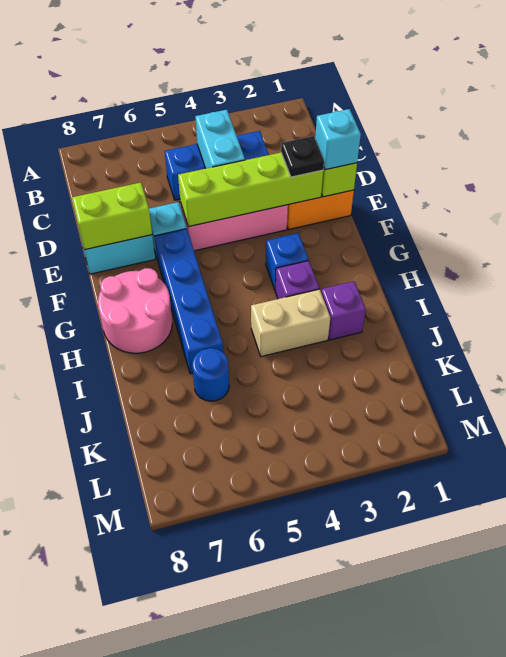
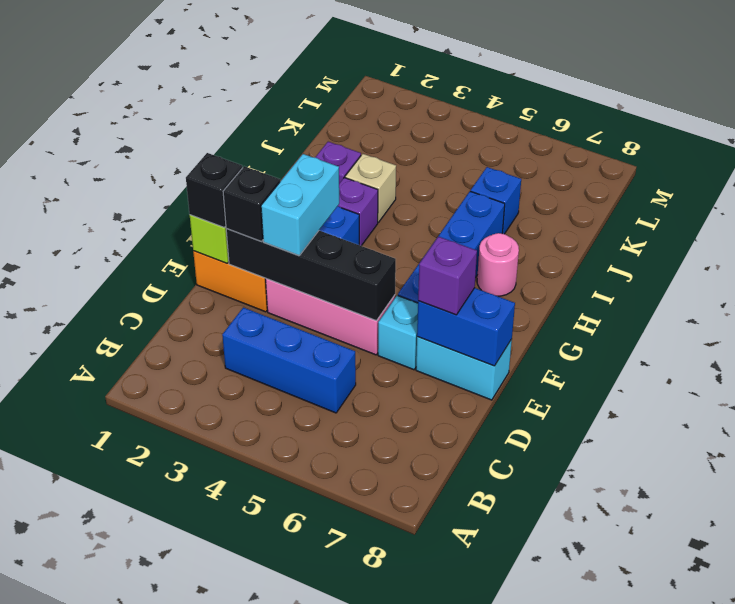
cyan brick C4:D4 level 2 -> cyan brick E3:F3 level 3
cyan brick E1 level 3 -> black brick E1 level 3
lime brick E2:E5 level 2 -> black brick E2:E5 level 2
black plate E2 level 3 -> black brick E2 level 3
lime brick E7:E8 level 2 -> blue brick E7:E8 level 2
none -> purple brick E7 level 3
pink round brick G7:H8 level 1 -> pink round brick H7 level 1
tan brick I3:I4 level 1 -> tan brick I3 level 1
blue round brick J6 level 1 -> blue brick J6 level 1

